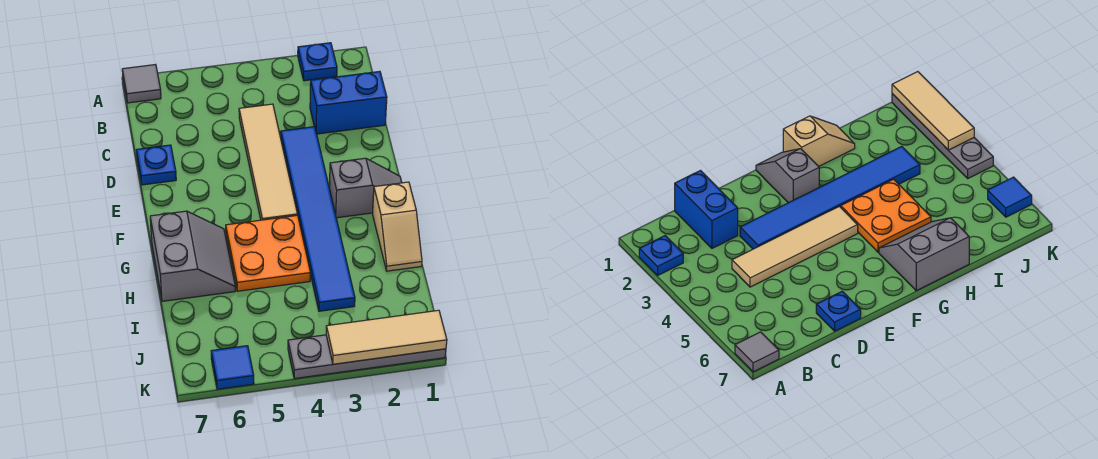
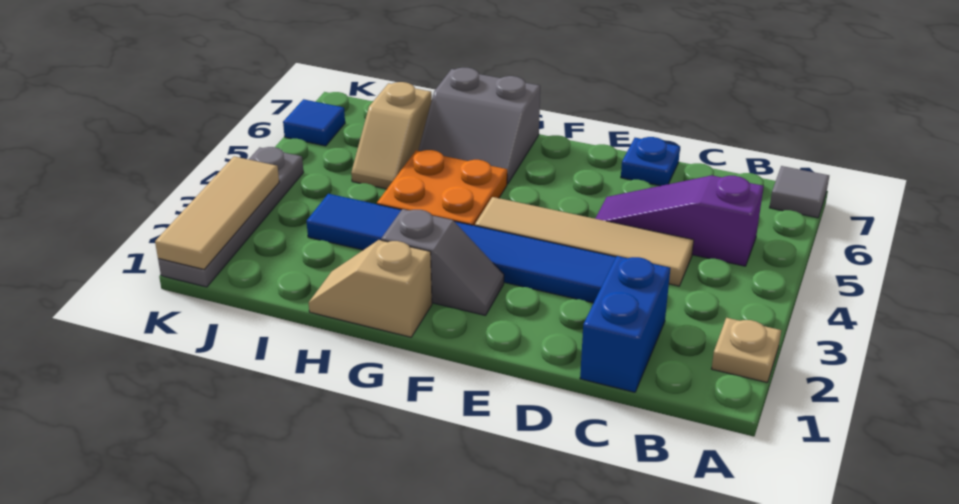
blue plate A2 level 1 -> tan plate A2 level 1
none -> purple slope B5:D5 level 1 top B
grey slope F1:F2 level 1 top 2 -> grey slope F2:G2 level 1 top G
none -> tan slope I5:I6 level 1 top 6

